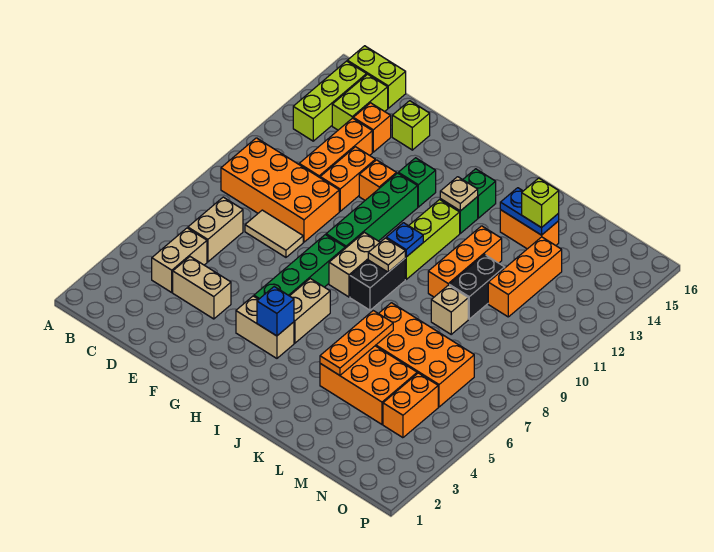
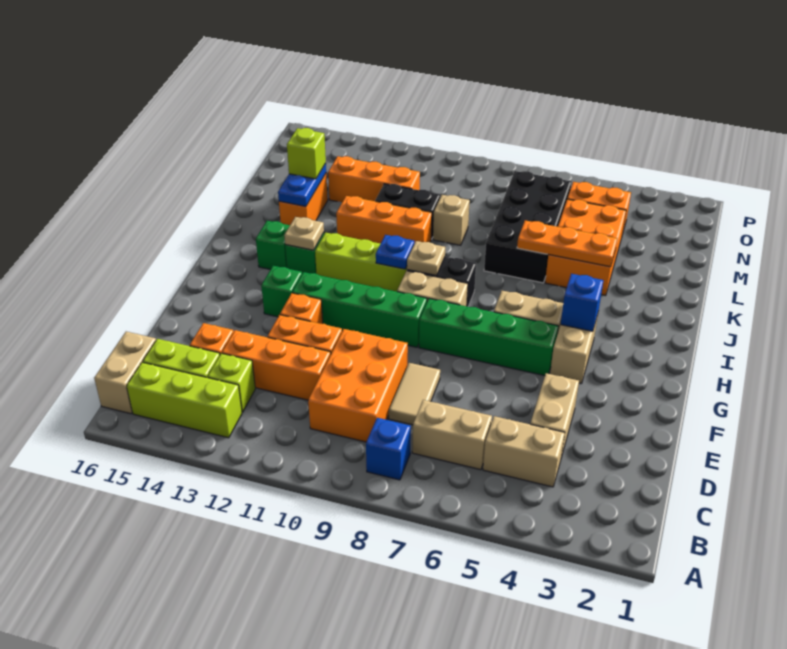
none -> blue brick B8 level 1
orange brick B9:E10 level 1 -> orange brick C9:E10 level 1
lime brick B16:C16 level 1 -> tan brick B16:C16 level 1
lime brick E15 level 1 -> lime brick C13 level 1
orange brick K6:N7 level 1 -> black brick K6:N7 level 1

